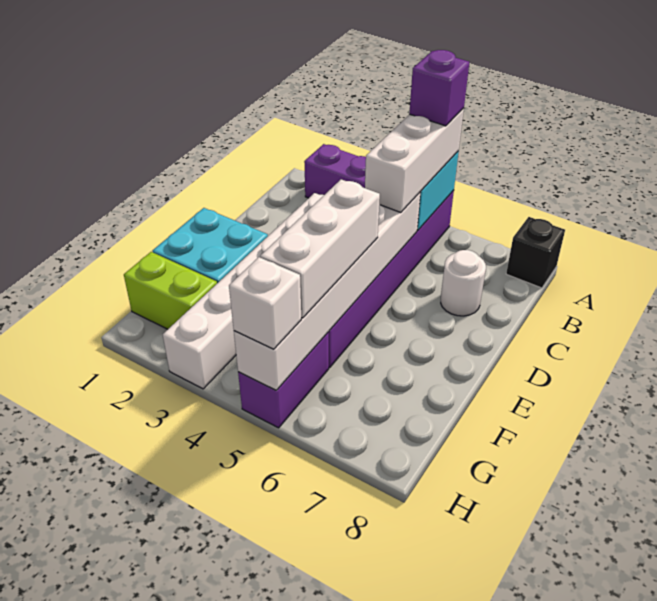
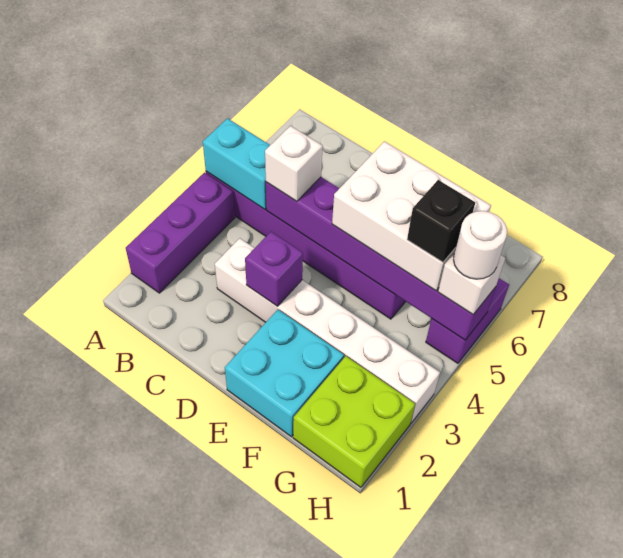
white brick A5:C5 level 3 -> white brick C5 level 3
purple brick A5 level 4 -> purple brick D3 level 2
black brick A8 level 1 -> black brick G5 level 4
white brick C5:H5 level 2 -> purple brick C5:H5 level 2
white round brick C7 level 1 -> white round brick H5 level 4
white brick E5:G5 level 3 -> white brick E5:G6 level 3
lime brick G1:G2 level 1 -> lime brick G1:H2 level 1
purple brick G5:H5 level 1 -> purple brick H5:H6 level 1

